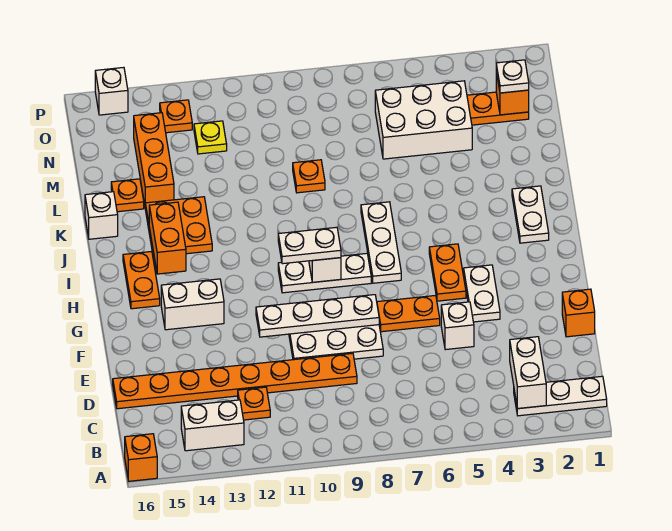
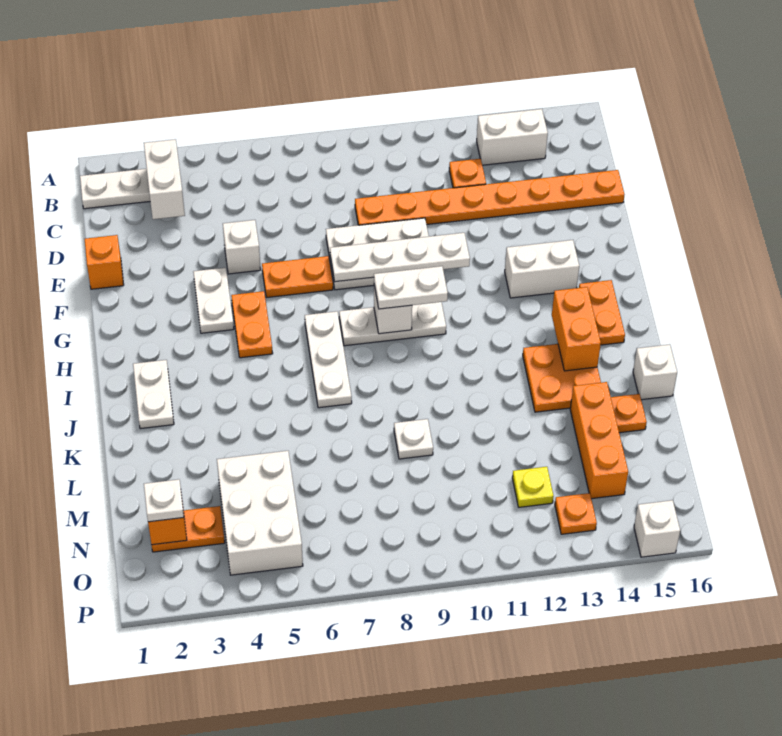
orange brick A16 level 1 -> none
orange plate L9 level 1 -> white plate L9 level 1
white brick M4:N6 level 1 -> white brick M4:O5 level 1

